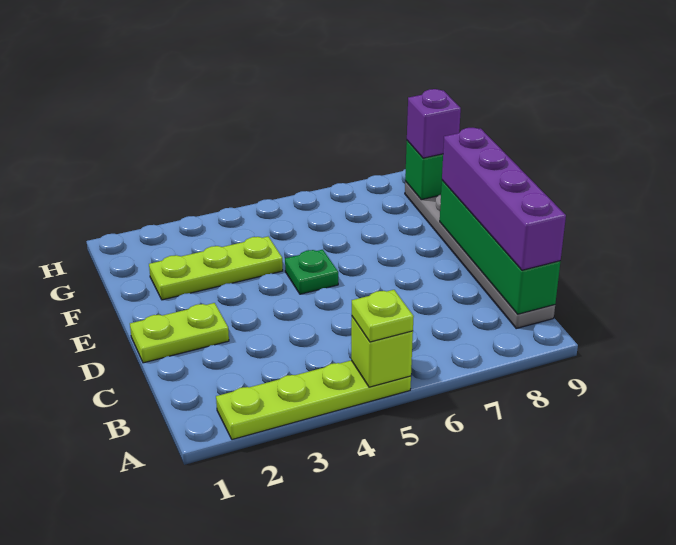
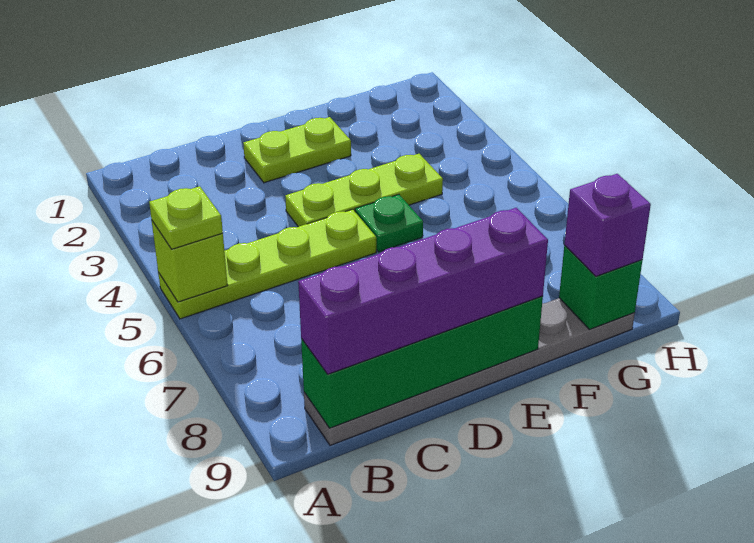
lime plate A2:A5 level 1 -> lime plate A5:D5 level 1
lime plate D1:D2 level 1 -> lime plate D2:E2 level 1
lime plate F2:F4 level 1 -> lime plate D4:F4 level 1

